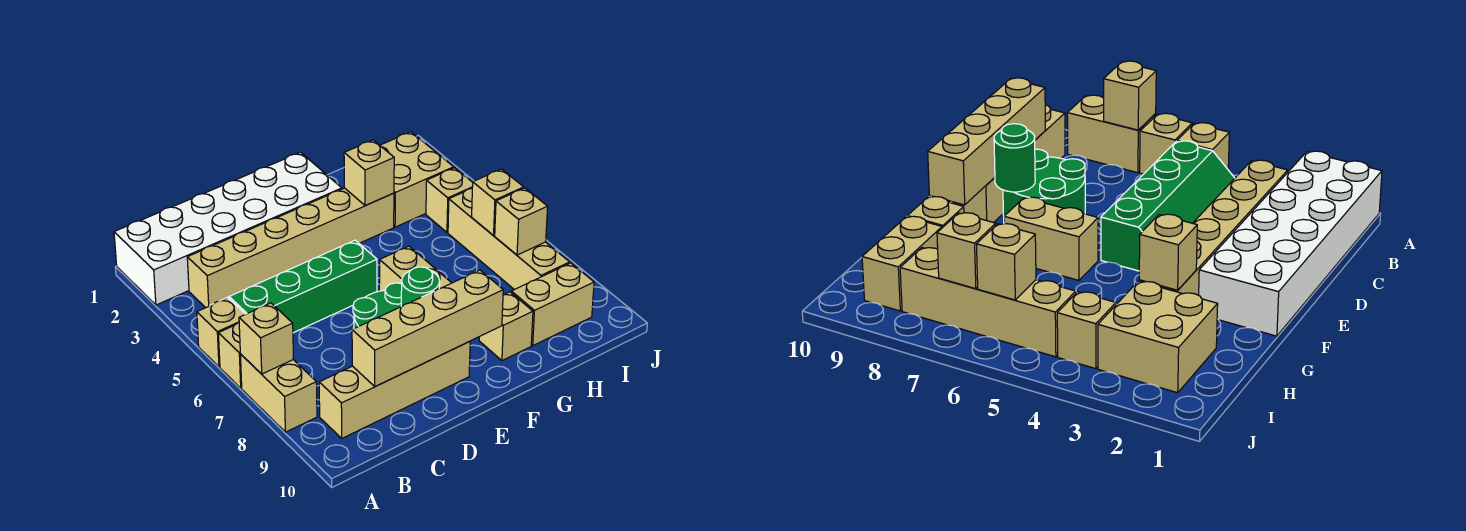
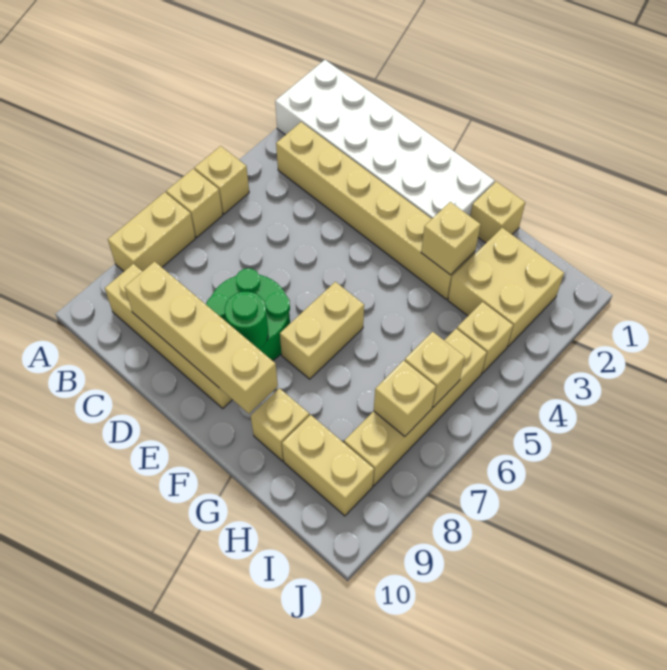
tan brick A7 level 2 -> tan brick G1 level 1
green slope B4:E5 level 1 top 5 -> none

